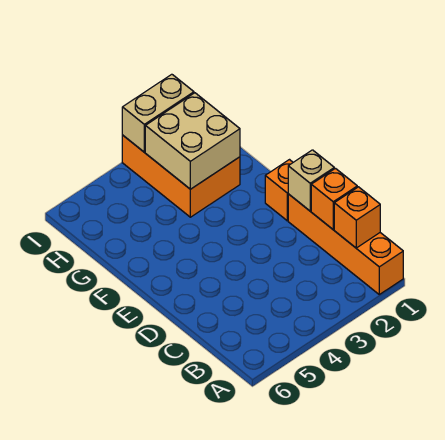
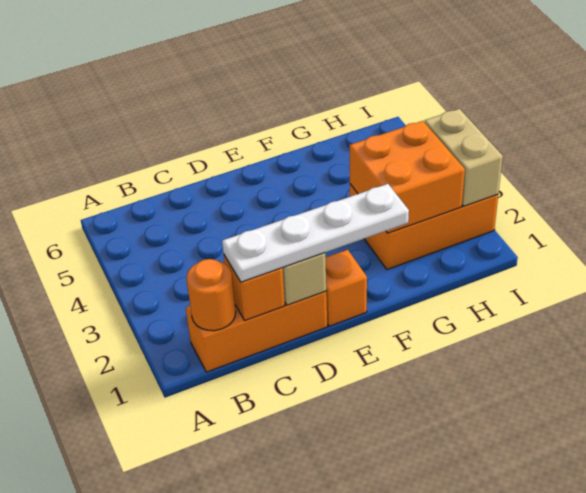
orange brick A1:D1 level 1 -> orange brick B1:D1 level 1
orange brick B1 level 2 -> orange round brick B1 level 2
none -> white plate C1:F1 level 3
tan brick G2:H3 level 2 -> orange brick G2:H3 level 2

